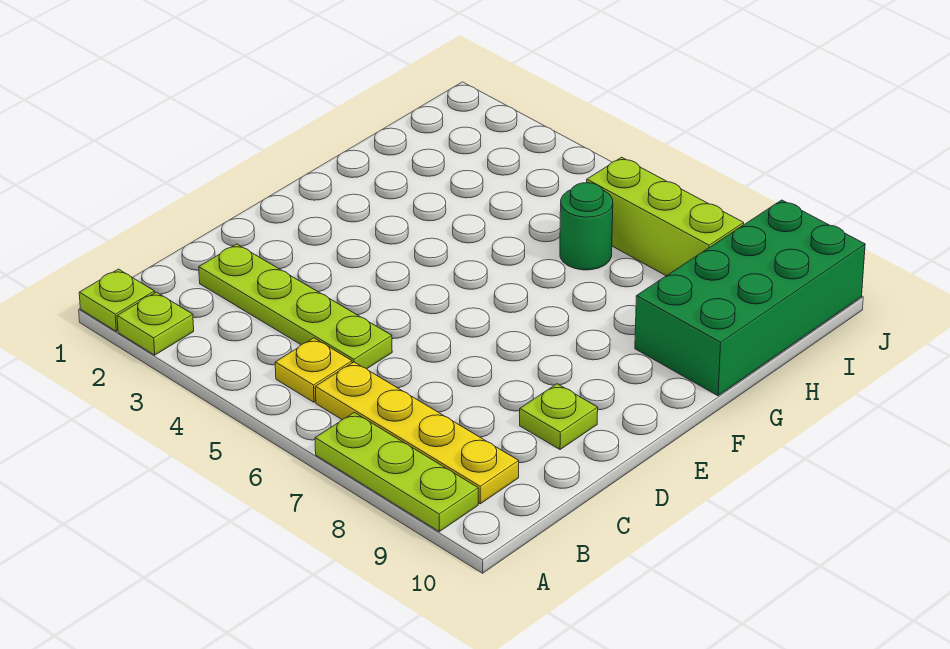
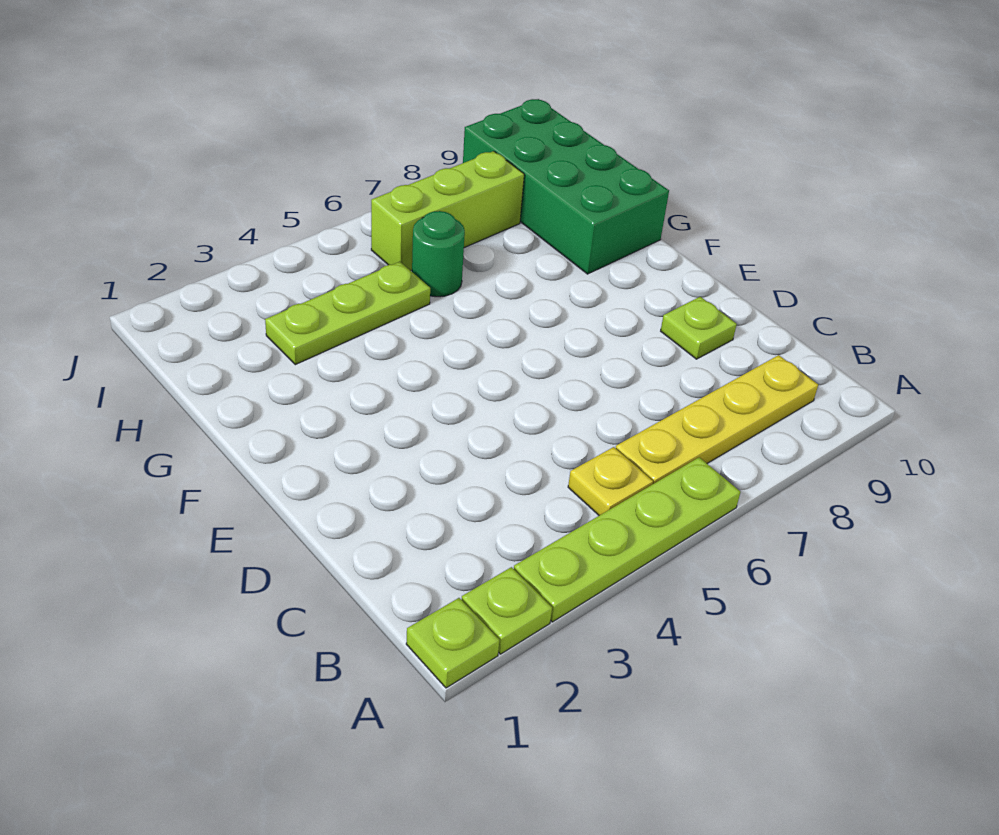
lime plate A7:A9 level 1 -> lime plate H3:H5 level 1
lime plate C2:C5 level 1 -> lime plate A3:A6 level 1

